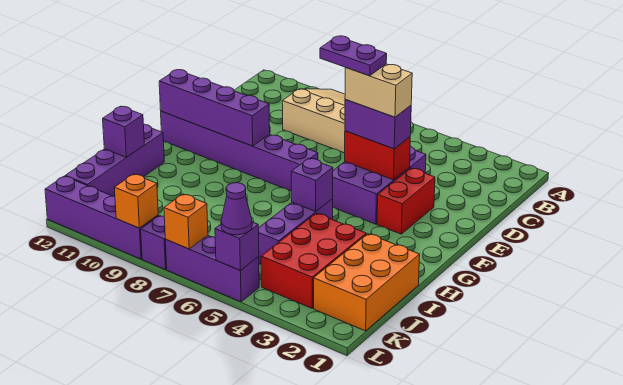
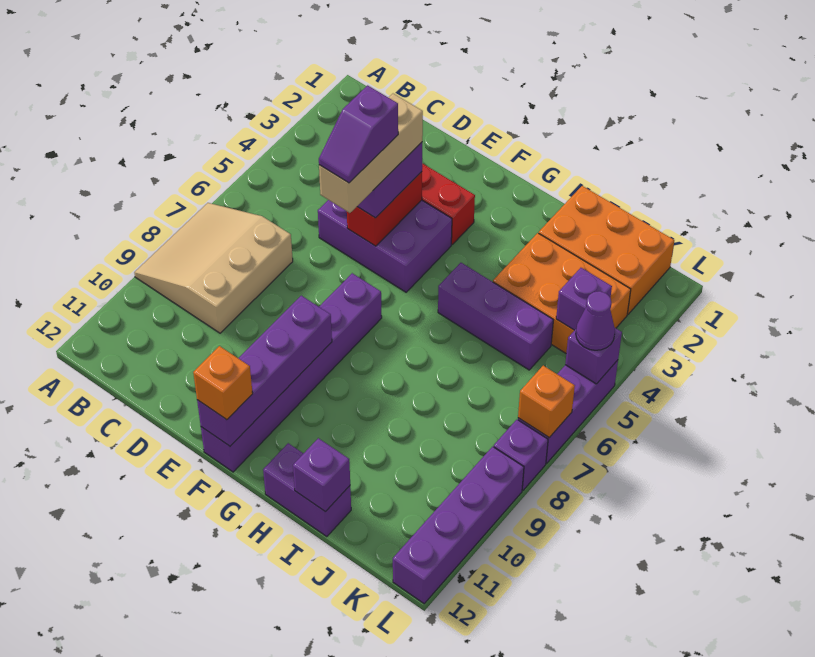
tan brick E4:E5 level 4 -> tan brick E4:E6 level 4
purple plate E5:E6 level 5 -> purple slope E5:E6 level 5 top 5
purple brick H5 level 2 -> purple brick K4 level 2
purple brick H12:K12 level 1 -> purple brick H12:I12 level 1
red brick I3:K4 level 1 -> orange brick I3:K4 level 1
orange brick L9 level 2 -> orange brick F12 level 3

